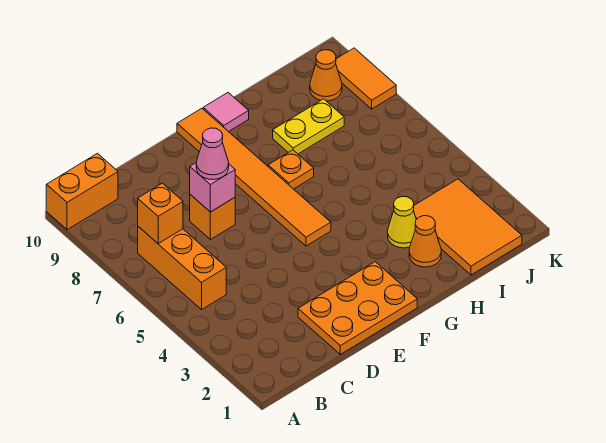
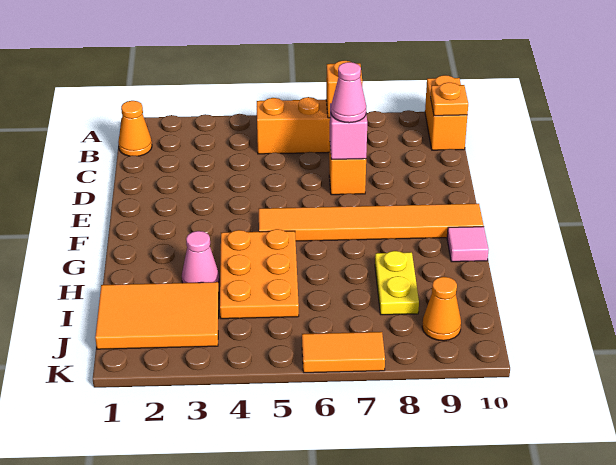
orange plate D1:F2 level 1 -> orange plate G4:I5 level 1
orange plate G7 level 1 -> orange plate B10 level 2
orange cone H2 level 1 -> orange cone B1 level 1
yellow cone H3 level 1 -> pink cone H3 level 1
orange tile K8:K9 level 1 -> orange tile K6:K7 level 1

